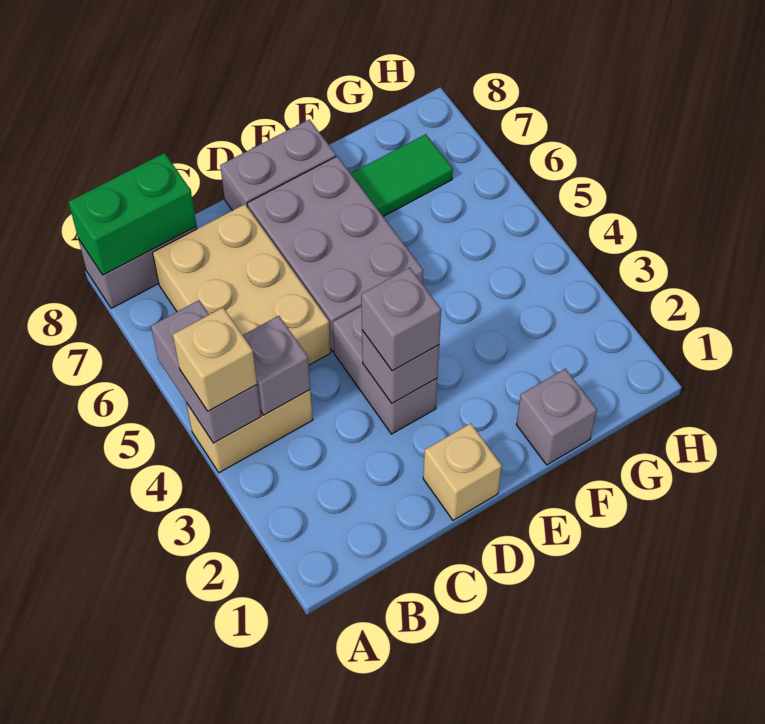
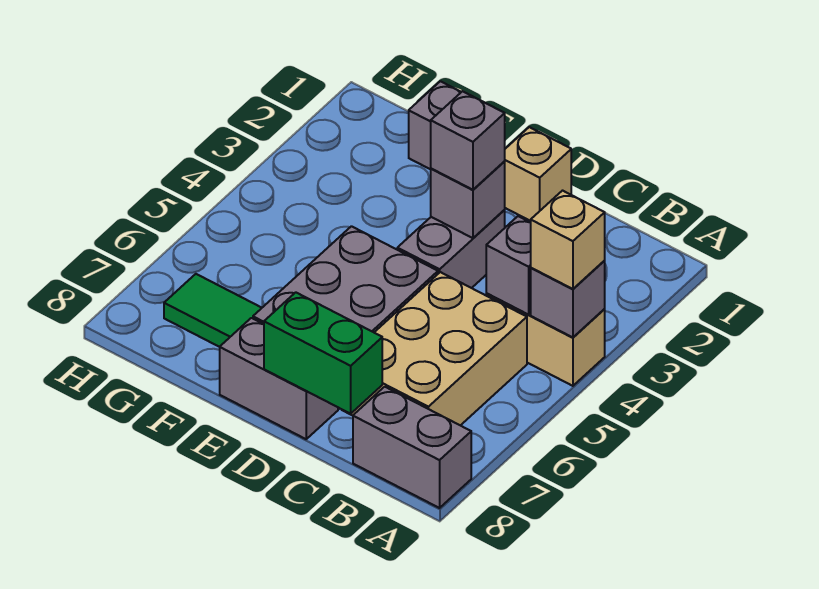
grey brick A4:A5 level 2 -> grey brick A4 level 2
green brick A8:B8 level 2 -> green brick C8:D8 level 2

